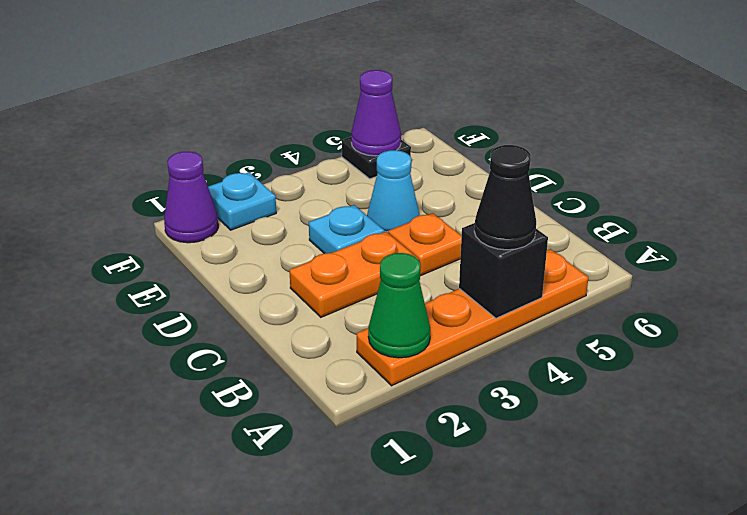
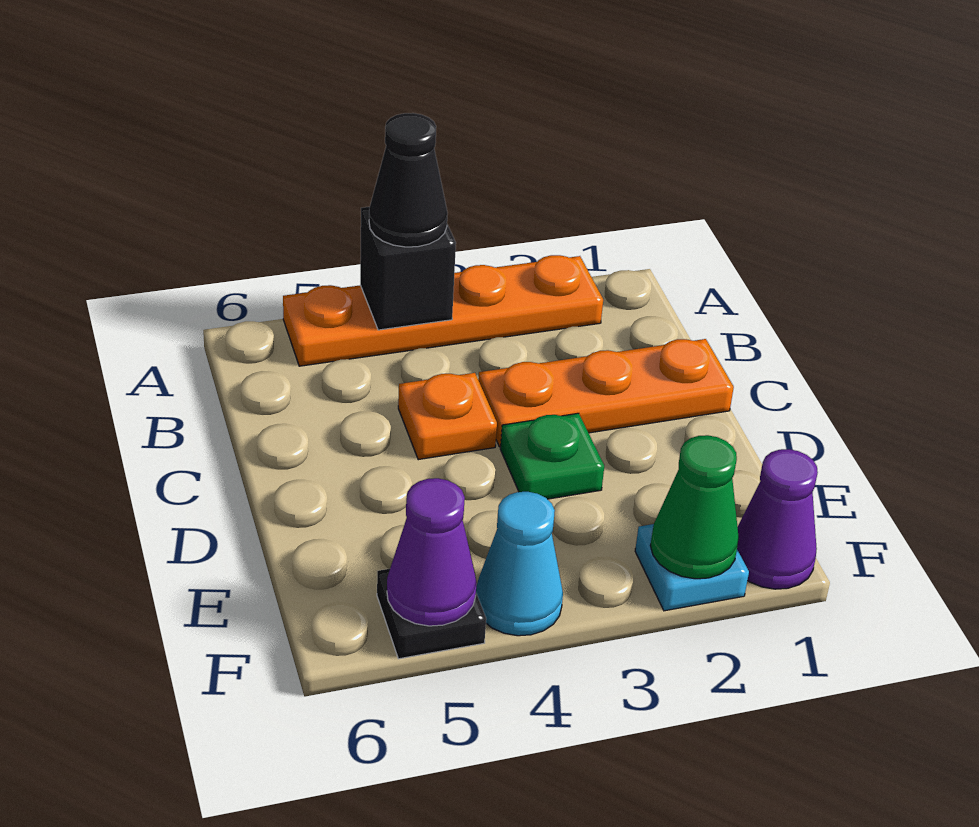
green cone A2 level 2 -> green cone F2 level 2
orange plate C2:C3 level 1 -> orange plate C1:C3 level 1
cyan plate D3 level 1 -> green plate D3 level 1
cyan cone D4 level 1 -> cyan cone F4 level 1

